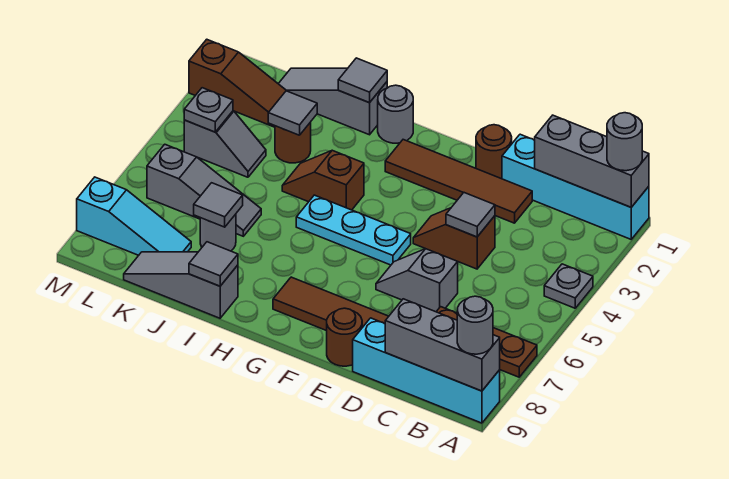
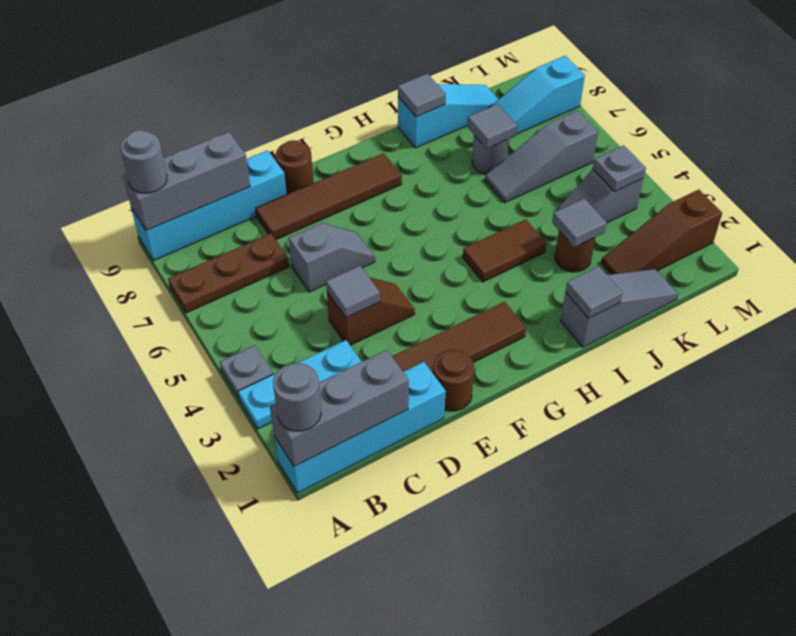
cyan plate F5:H5 level 1 -> cyan plate A3:C3 level 1
grey round brick H1 level 1 -> none
brown slope H4:I4 level 1 top H -> brown tile H4:I4 level 1
grey slope I9:K9 level 1 top I -> cyan slope I9:K9 level 1 top I

